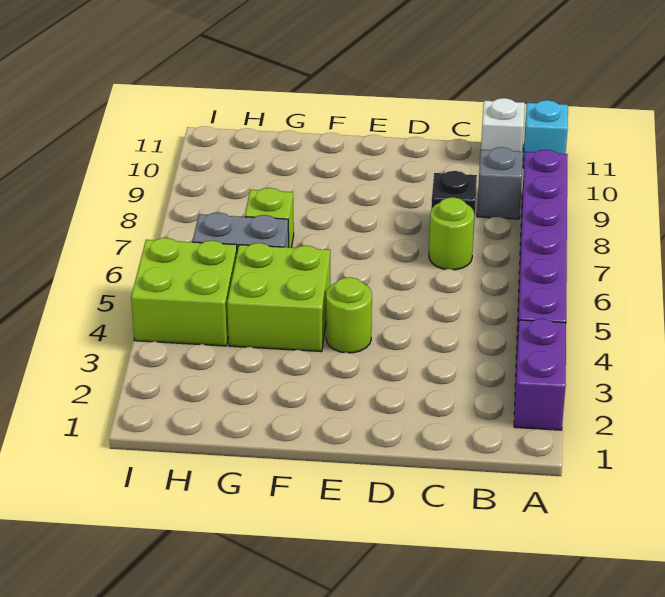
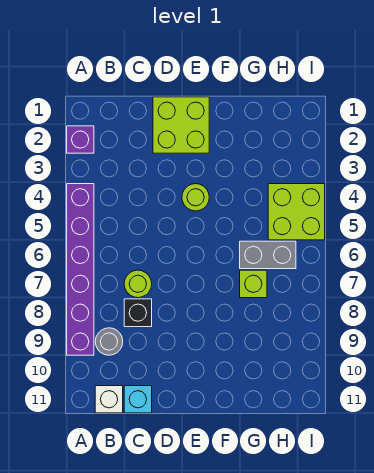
purple brick A2:A3 level 1 -> purple brick A2 level 1
cyan brick A11 level 1 -> cyan brick C11 level 1
grey brick B9 level 1 -> grey round brick B9 level 1
lime brick F4:G5 level 1 -> lime brick D1:E2 level 1

